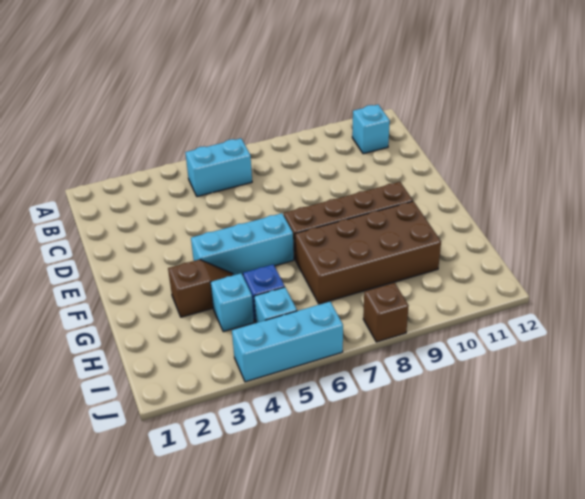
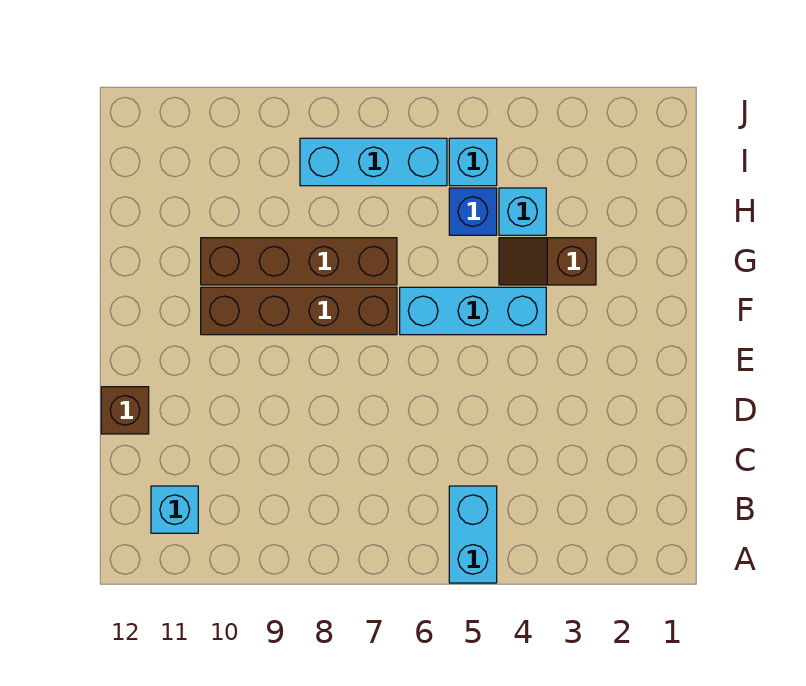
cyan brick B5:B6 level 1 -> cyan brick A5:B5 level 1
brown brick G7:H10 level 1 -> brown brick G7:G10 level 1
cyan brick J4:J6 level 1 -> cyan brick I6:I8 level 1
brown brick J8 level 1 -> brown brick D12 level 1

